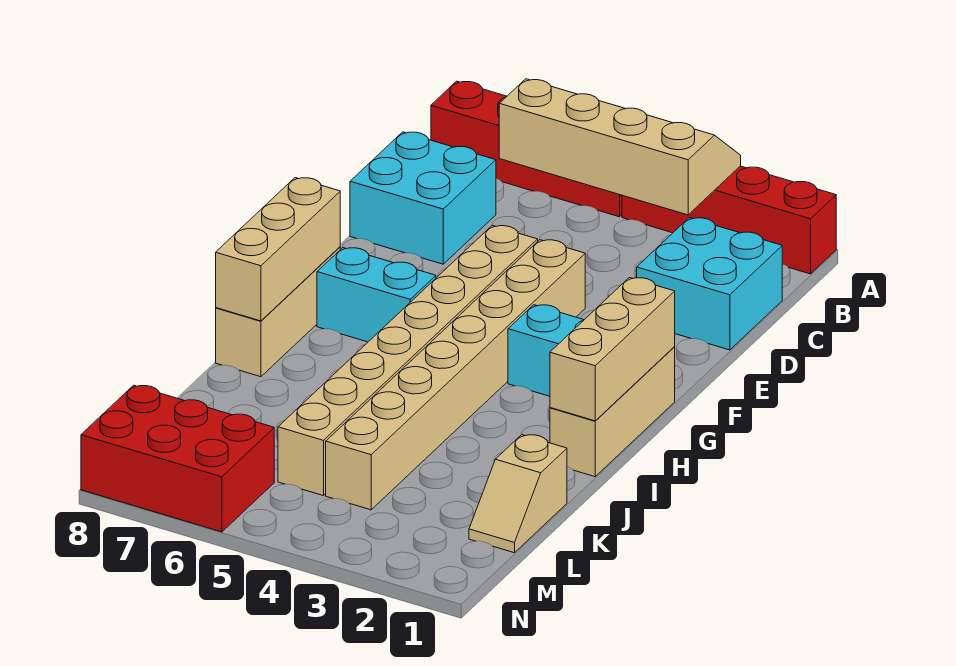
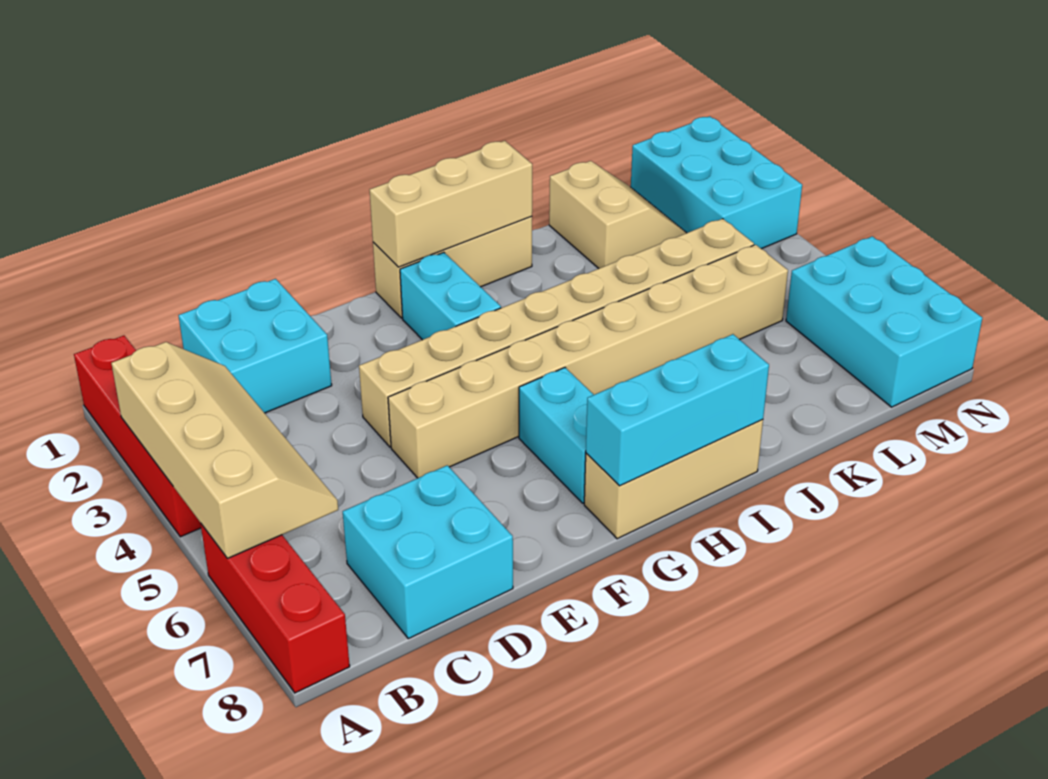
tan slope A3:B6 level 2 top B -> tan slope A3:B6 level 2 top A
red brick A5:A8 level 1 -> red brick A6:A8 level 1
tan brick G8:I8 level 2 -> cyan brick G8:I8 level 2
tan slope K1:L1 level 1 top K -> tan slope K1:L2 level 1 top K
none -> cyan brick M1:N3 level 1
red brick M6:N8 level 1 -> cyan brick M6:N8 level 1

